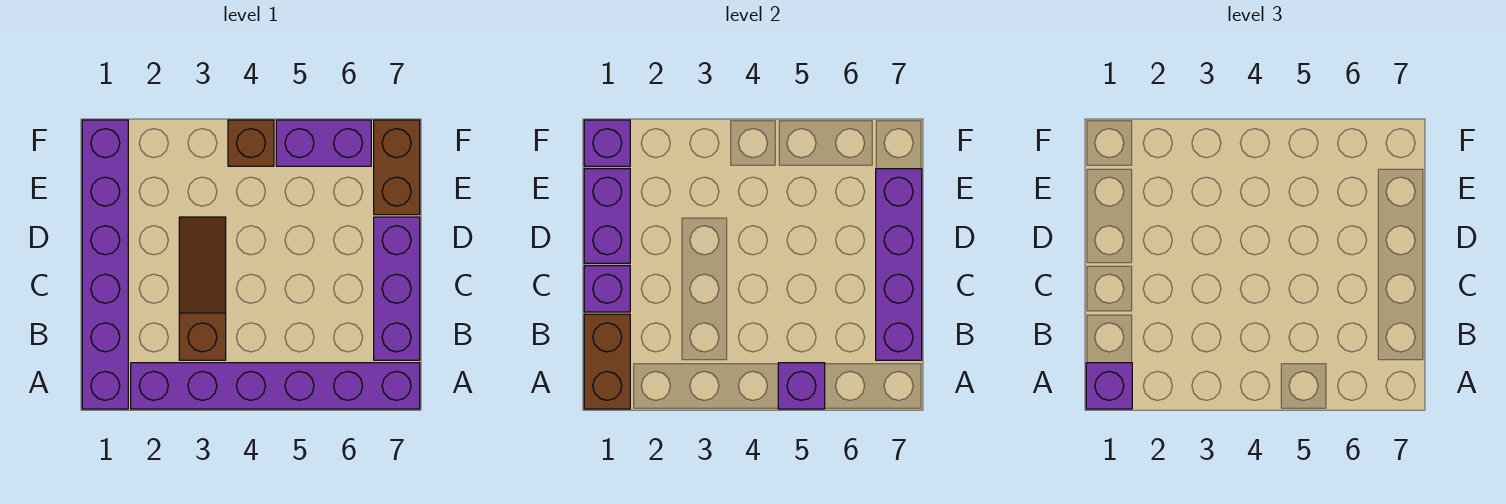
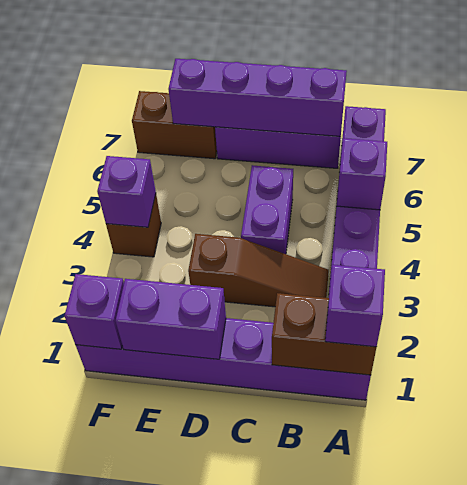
brown slope B3:D3 level 1 top B -> brown slope B3:D3 level 1 top D
purple brick C1 level 2 -> purple brick F4 level 2
purple brick F5:F6 level 1 -> purple brick C4:C5 level 1

